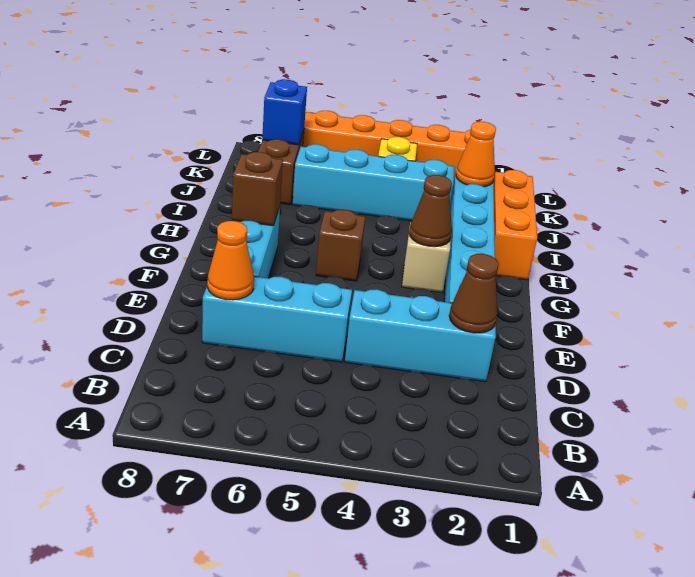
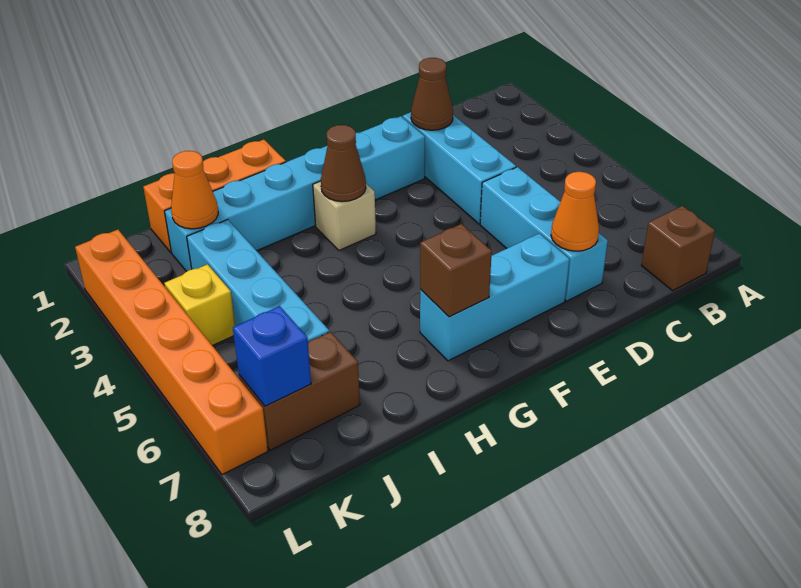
brown brick G5 level 1 -> brown brick B8 level 1

